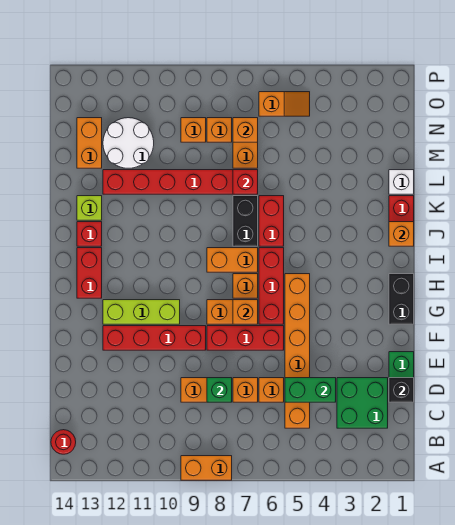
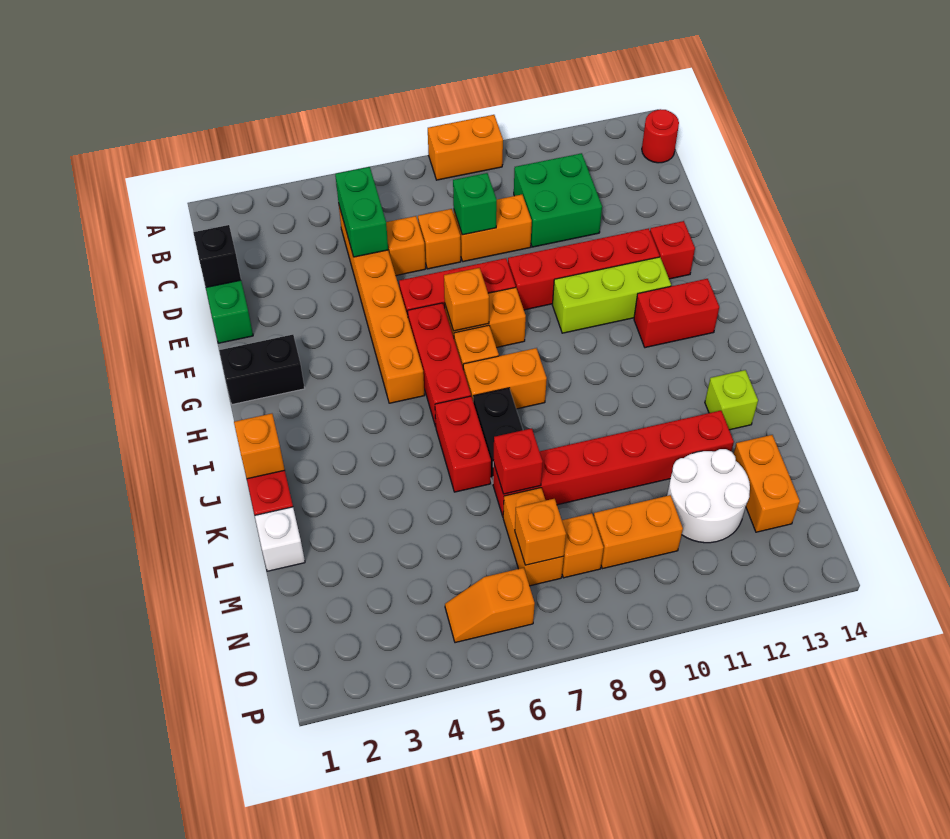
green brick C2:D3 level 1 -> green brick C10:D11 level 1
green brick D4:D5 level 2 -> green brick C5:D5 level 2
black brick G1:H1 level 1 -> black brick G1:G2 level 1
red brick H13:I13 level 1 -> red brick H12:H13 level 1
red brick J13 level 1 -> red brick F13 level 1
orange brick N9 level 1 -> orange brick N9:N10 level 1

